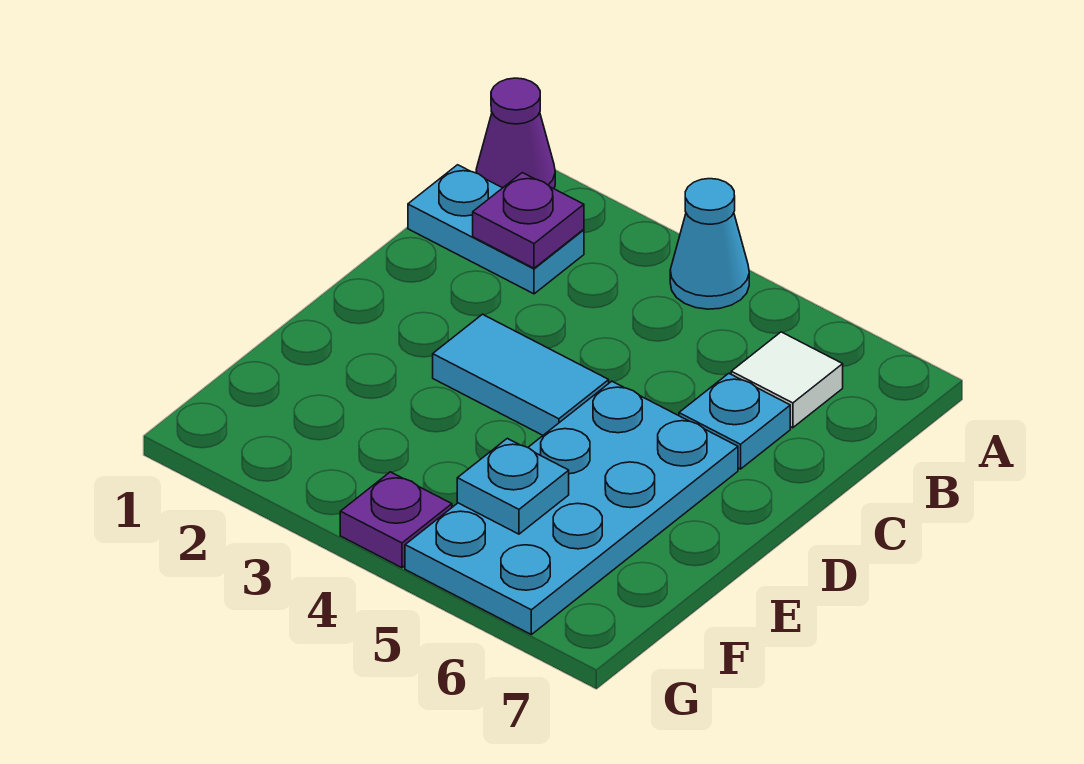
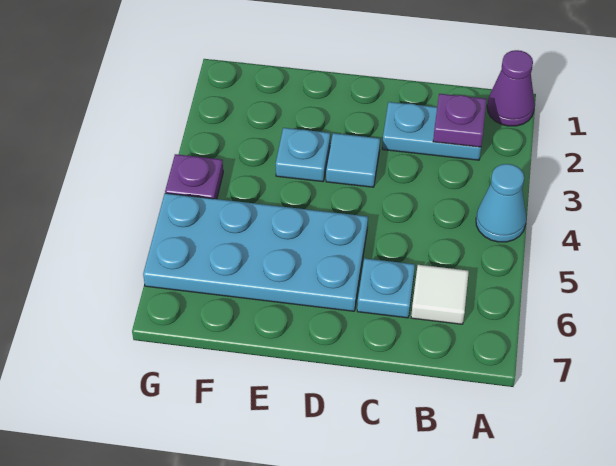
cyan plate B1:B2 level 1 -> cyan plate B2:C2 level 1
cyan tile D3:D4 level 1 -> cyan tile D3 level 1
cyan plate F5 level 2 -> cyan plate E3 level 1

